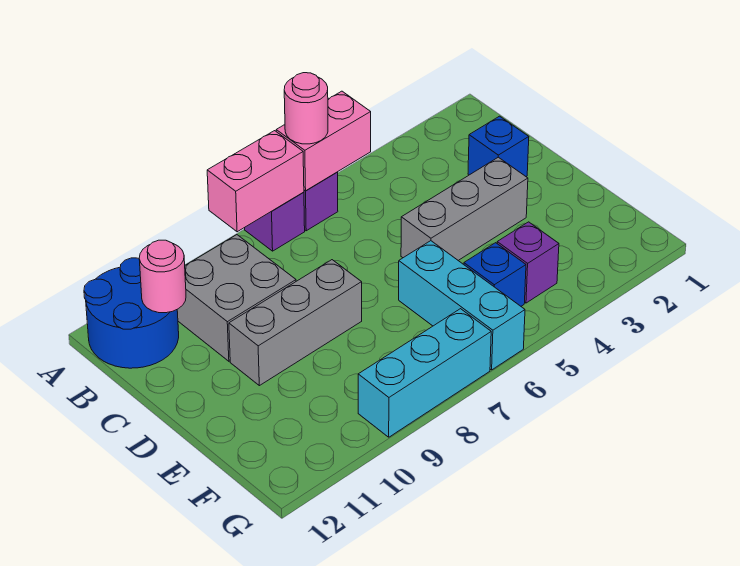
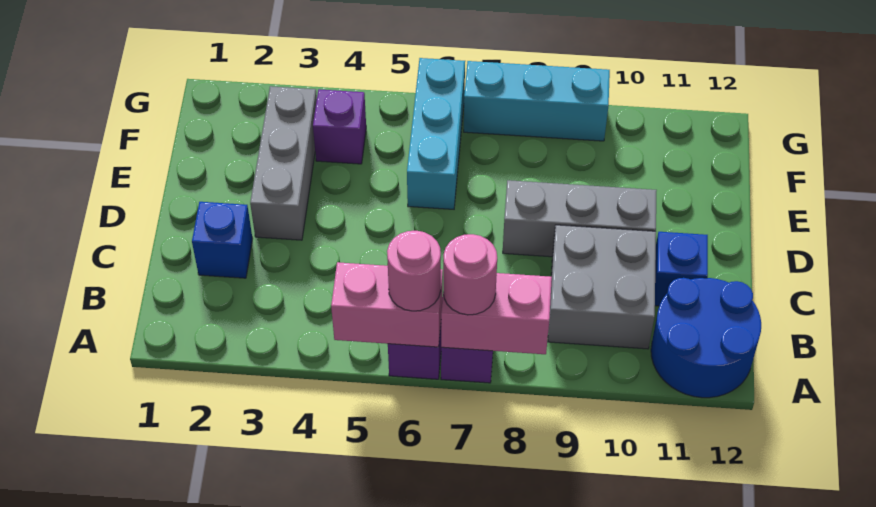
pink round brick B11 level 2 -> pink round brick A7 level 3
grey brick D3:D5 level 1 -> grey brick D3:F3 level 1
blue brick F5 level 1 -> blue brick C11 level 1

